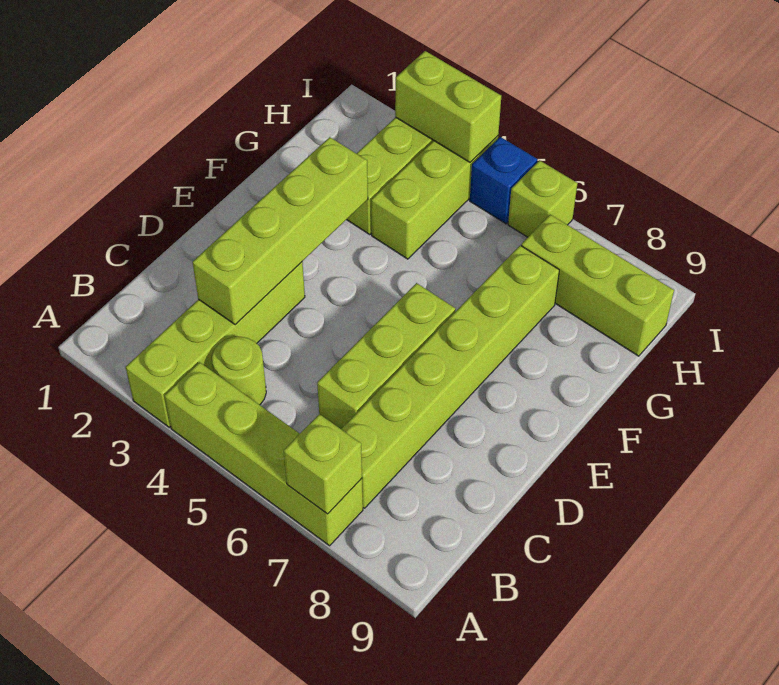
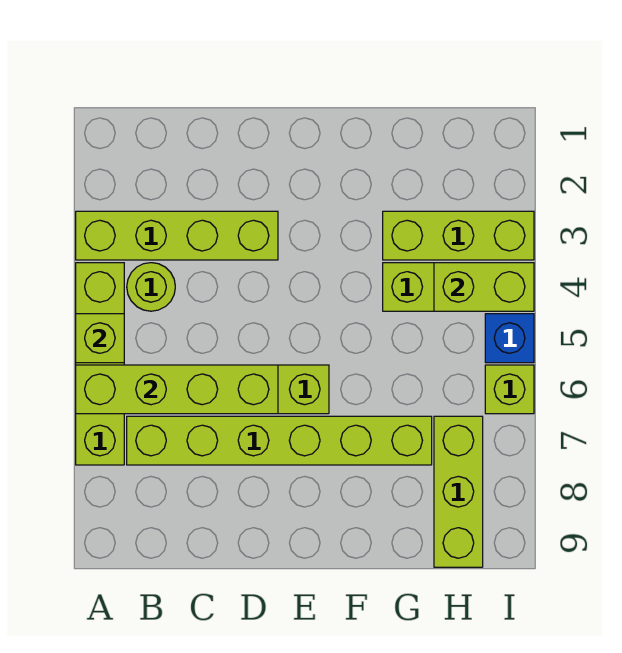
lime brick A7 level 2 -> lime brick A5 level 2
lime brick C3:F3 level 2 -> lime brick A6:D6 level 2
lime brick I3:I4 level 2 -> lime brick H4:I4 level 2

